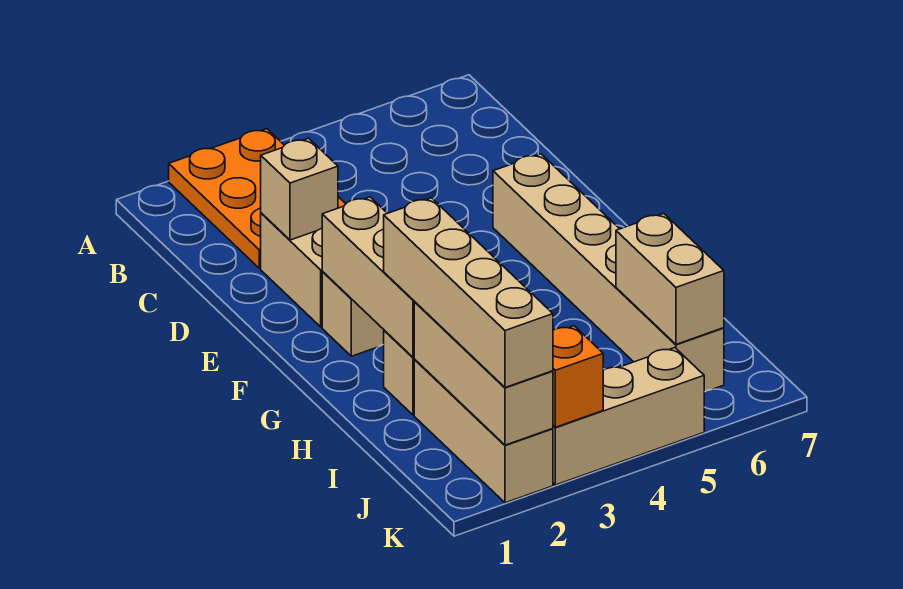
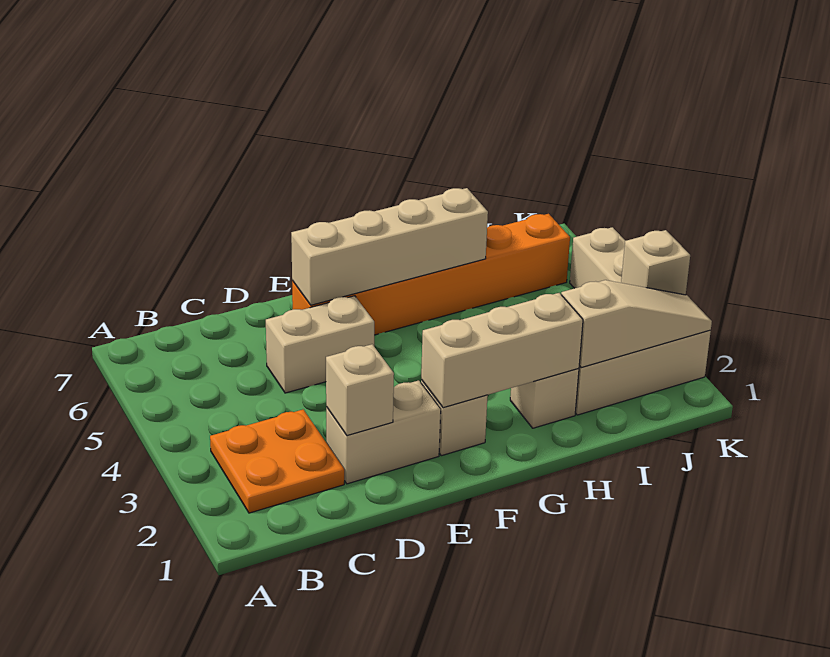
orange plate A2:C3 level 1 -> orange plate B2:C3 level 1
tan brick E6:J6 level 1 -> orange brick E6:J6 level 1
tan brick H2:K2 level 3 -> tan brick E6:H6 level 2
tan brick I2:K2 level 2 -> tan slope I2:K2 level 2 top I
tan brick I6:J6 level 2 -> tan brick D5:E5 level 1
orange brick K3 level 2 -> tan brick K3 level 2

